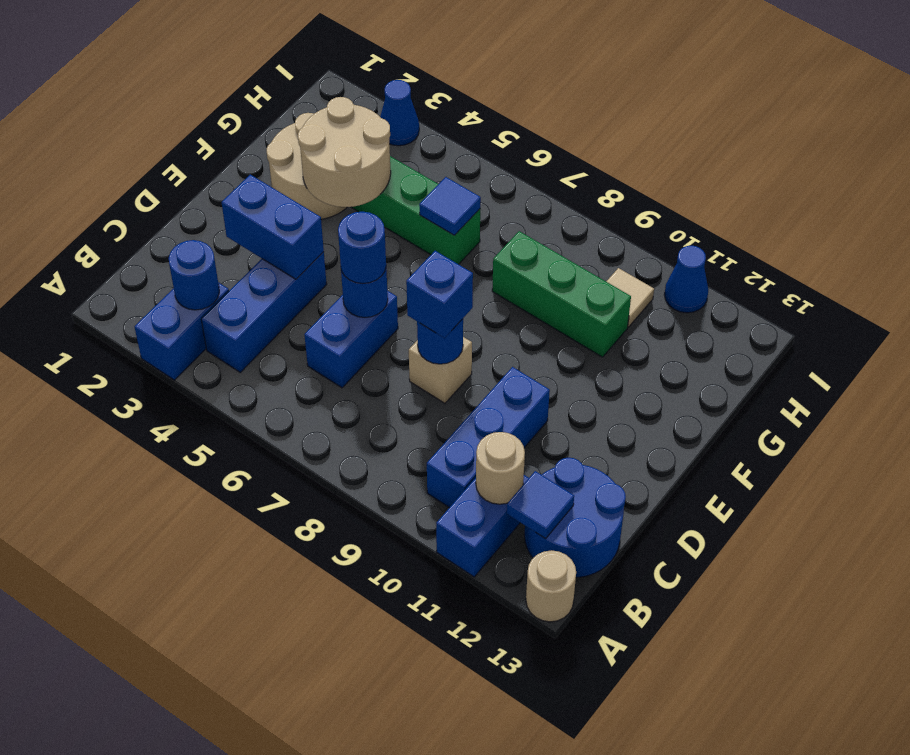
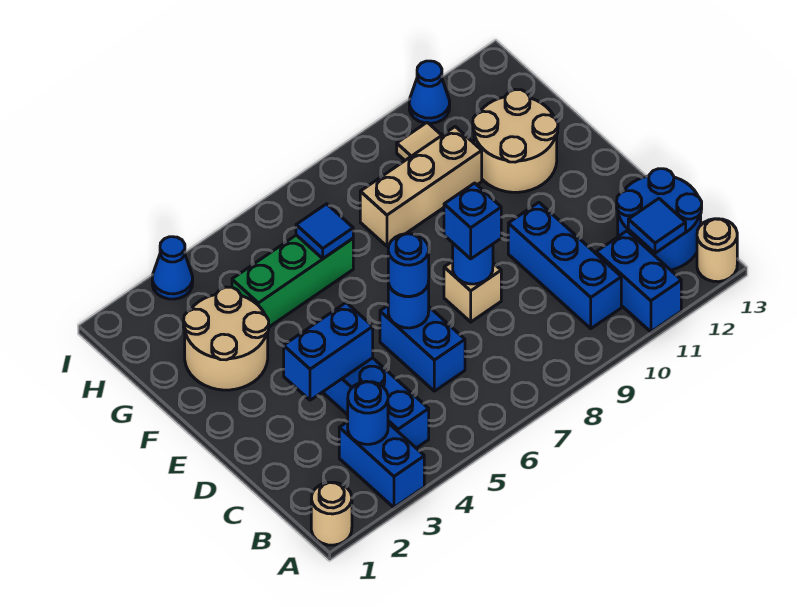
tan round brick B11 level 2 -> tan round brick A1 level 1
tan round brick F3:G4 level 2 -> tan round brick F11:G12 level 1
green brick G8:G10 level 1 -> tan brick G8:G10 level 1

